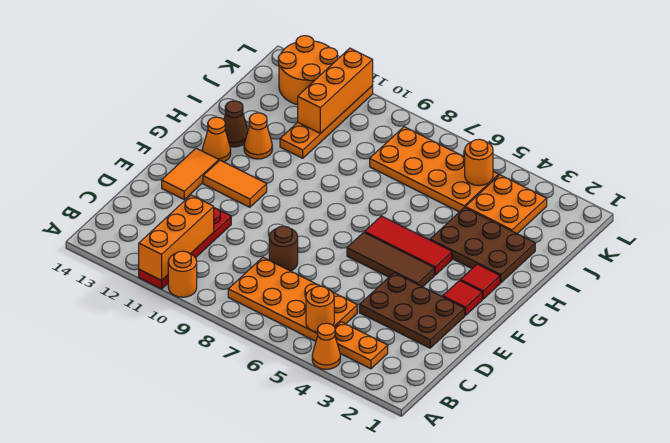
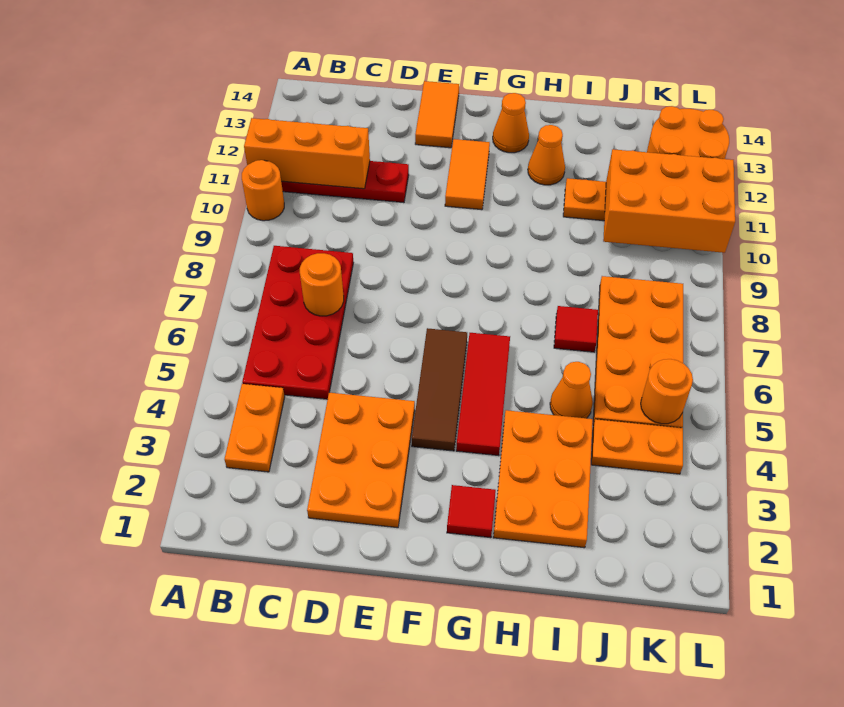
orange cone A4 level 1 -> orange cone I5 level 1
orange plate B5:C8 level 1 -> red plate B5:C8 level 1
orange round brick B5 level 2 -> orange round brick C7 level 2
brown plate D2:E4 level 1 -> orange plate D2:E4 level 1
brown round brick D8 level 1 -> none
orange tile E13:F13 level 1 -> orange tile E13:E14 level 1
red tile F2 level 1 -> red tile I7 level 1
brown plate H2:I4 level 1 -> orange plate H2:I4 level 1
brown cone H13 level 1 -> none
orange plate J3:K4 level 1 -> orange plate J4:K4 level 1
orange brick J11:L11 level 2 -> orange brick J10:L11 level 2

